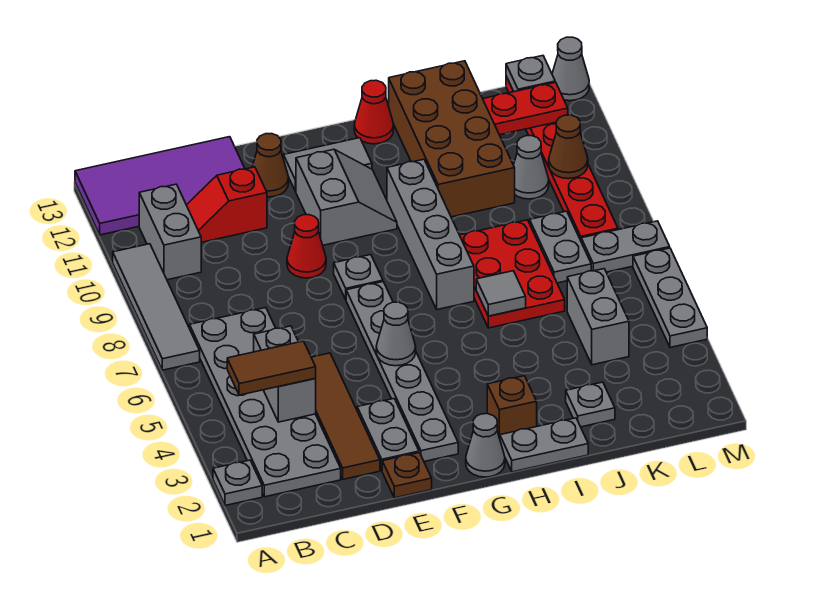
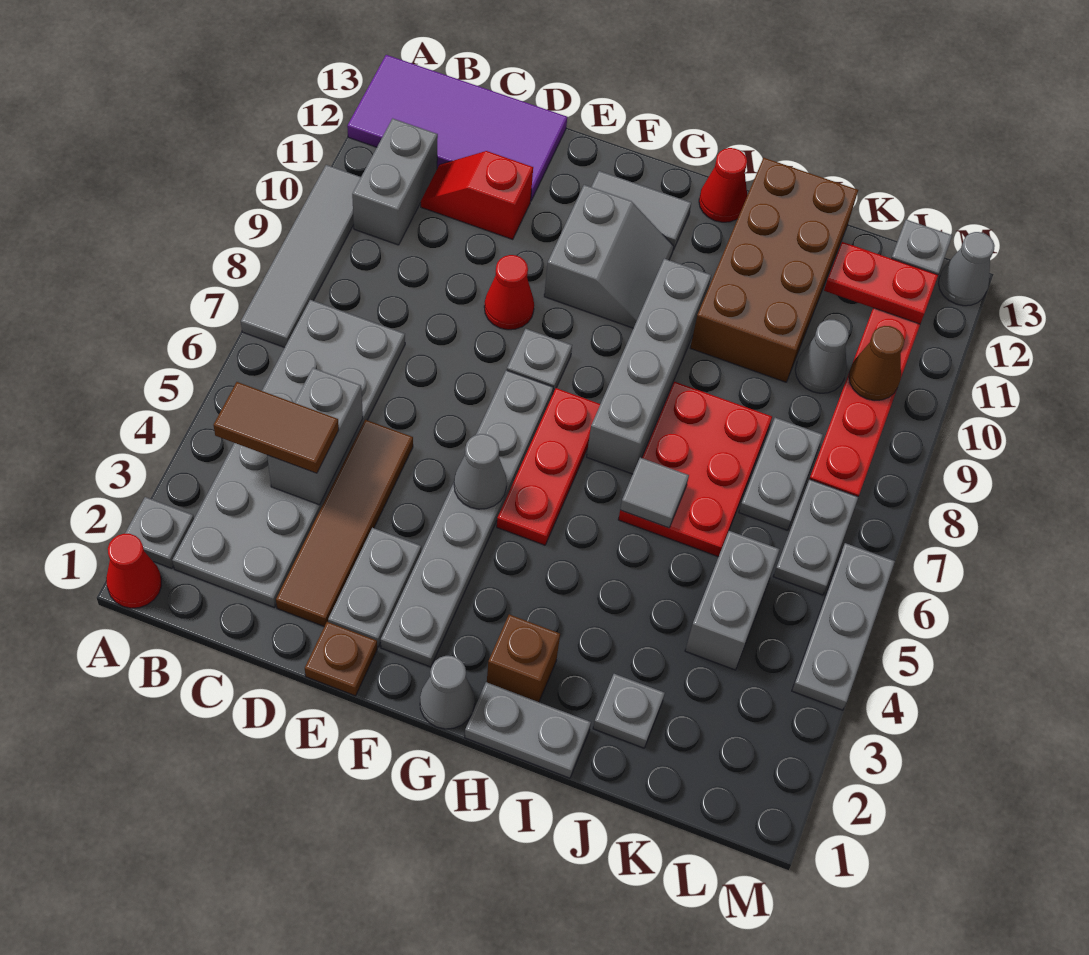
none -> red cone A1 level 1
brown cone E12 level 1 -> none
none -> red plate G5:G7 level 1
grey plate L7:M7 level 1 -> grey plate L6:L7 level 1

